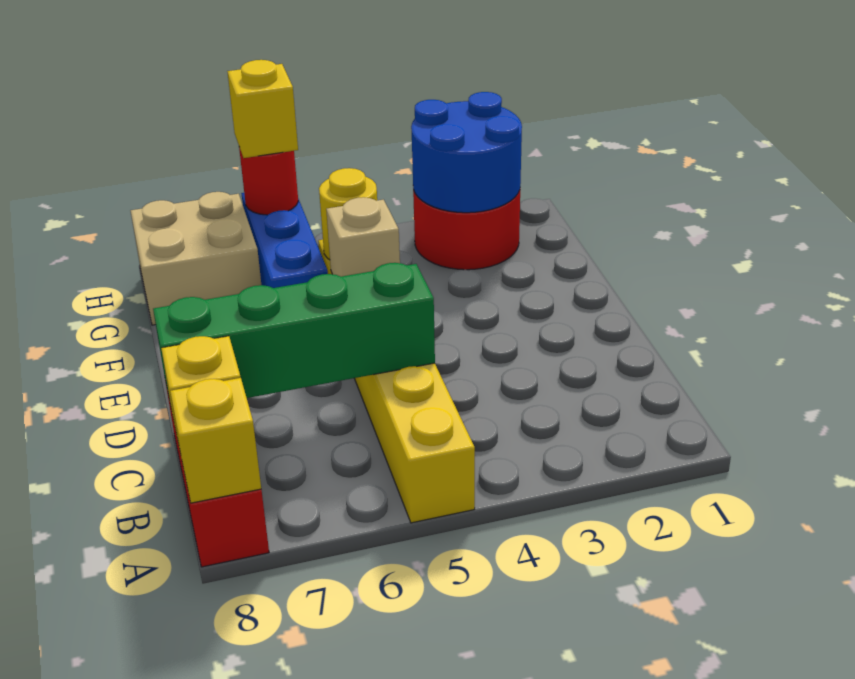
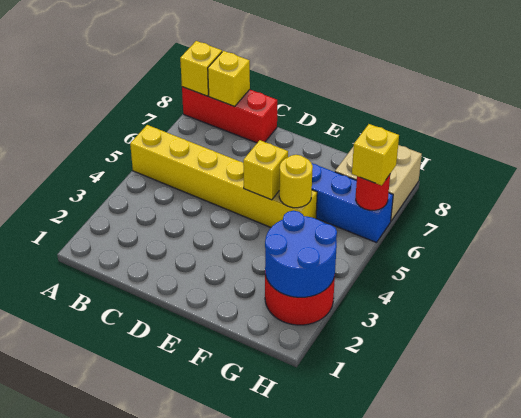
green brick C5:C8 level 2 -> none
tan brick E5 level 2 -> yellow brick E5 level 2

